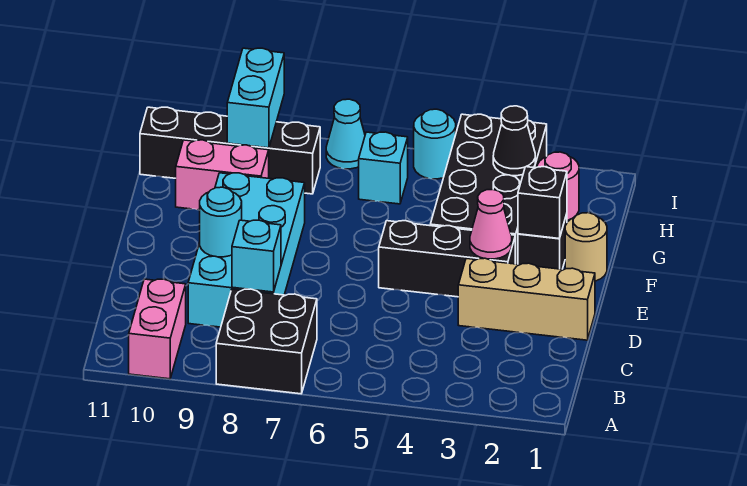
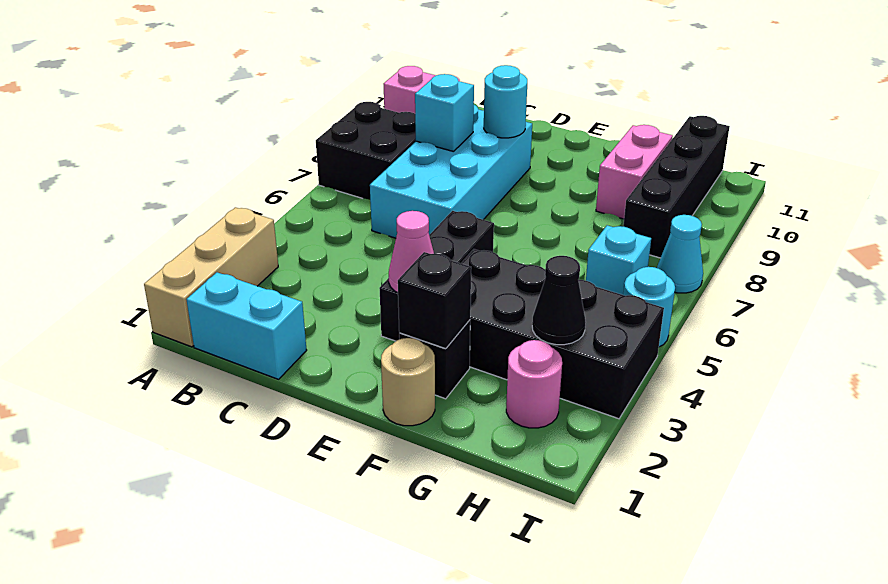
cyan brick C8:F9 level 1 -> cyan brick C6:D9 level 1
tan brick D1:D3 level 1 -> tan brick A1:A3 level 1
cyan brick H9:I9 level 2 -> cyan brick B1:C1 level 1

